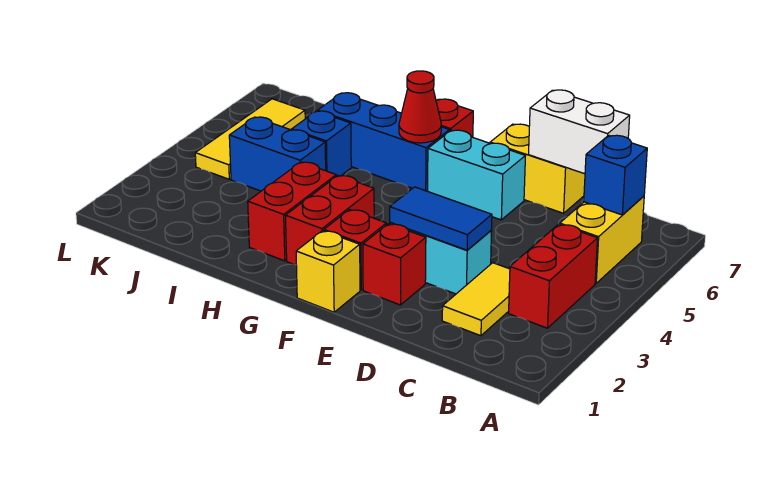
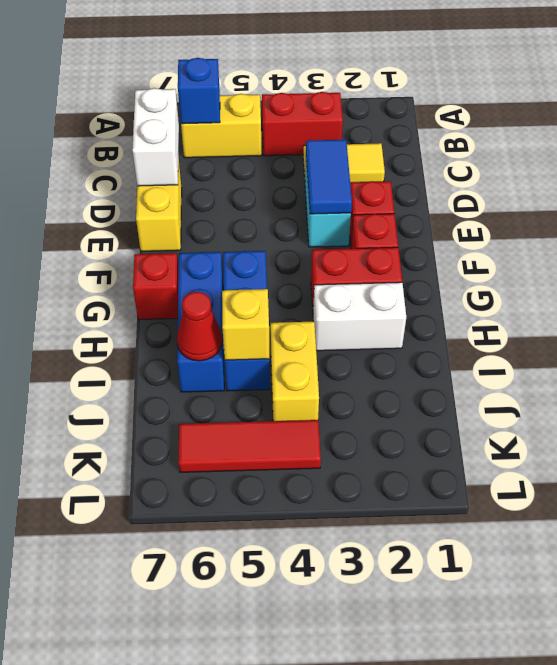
cyan brick E6:F6 level 1 -> none
yellow brick F1 level 1 -> yellow brick I5 level 2
red cone G6 level 2 -> red cone I6 level 2
red brick H2:H3 level 1 -> white brick H2:H3 level 1
blue brick I4:J4 level 1 -> yellow brick I4:J4 level 1
blue brick I5 level 1 -> blue brick G5:I5 level 1
yellow tile K4:K6 level 1 -> red tile K4:K6 level 1

